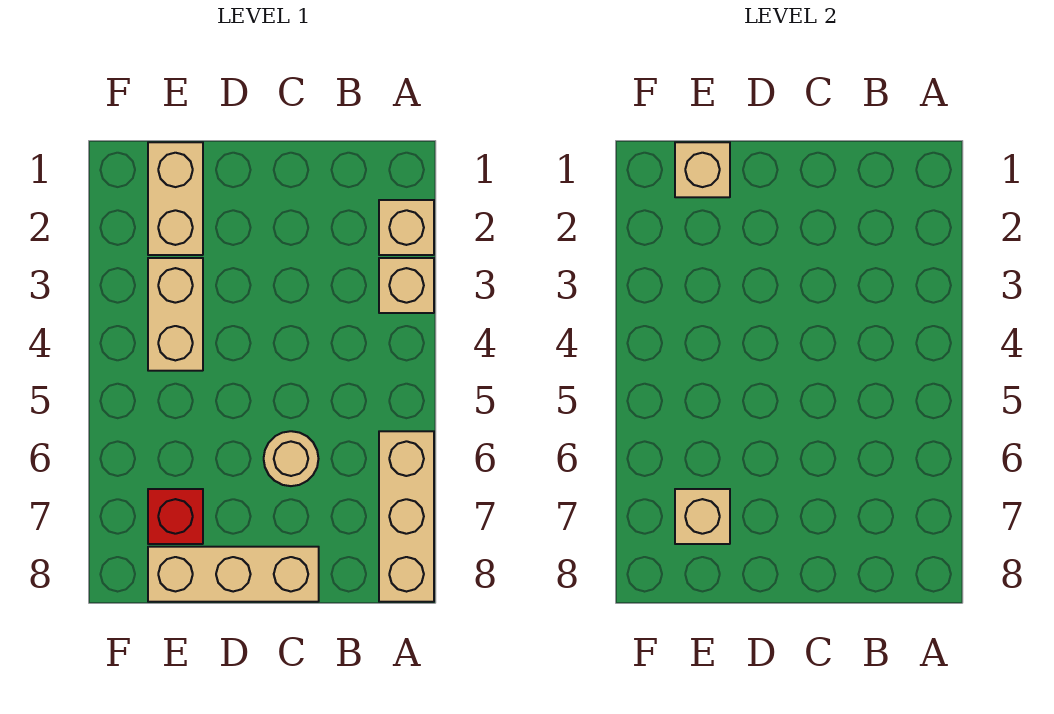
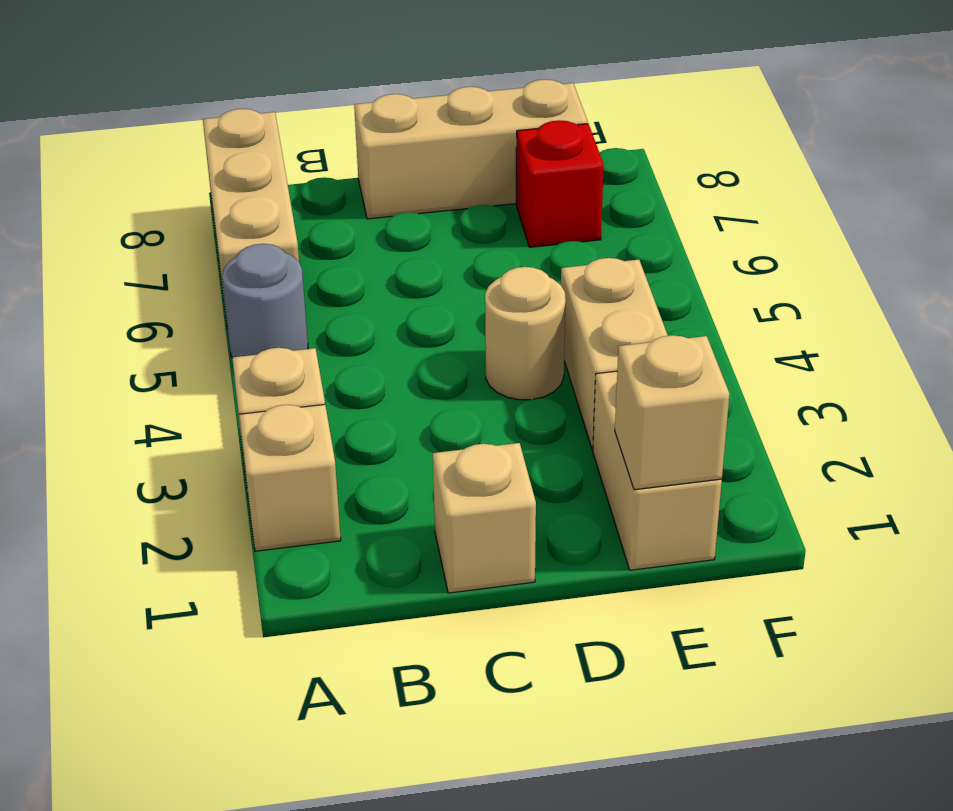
none -> grey round brick A5 level 1
tan round brick C6 level 1 -> tan round brick D4 level 1
tan brick E7 level 2 -> tan brick C1 level 1

